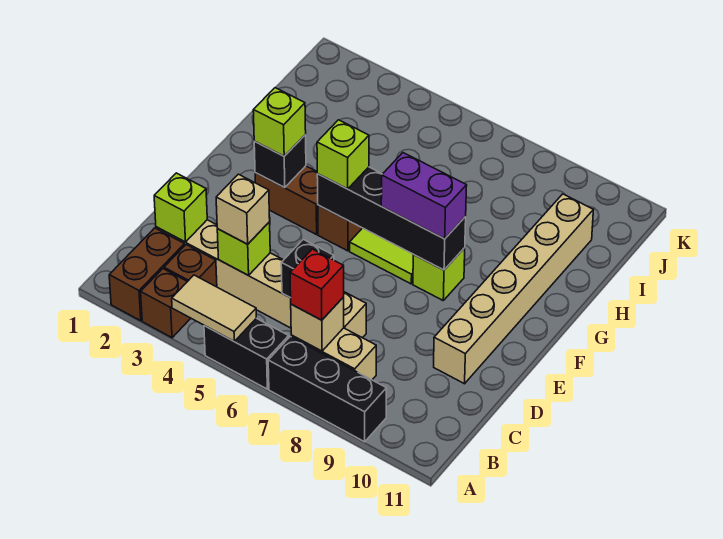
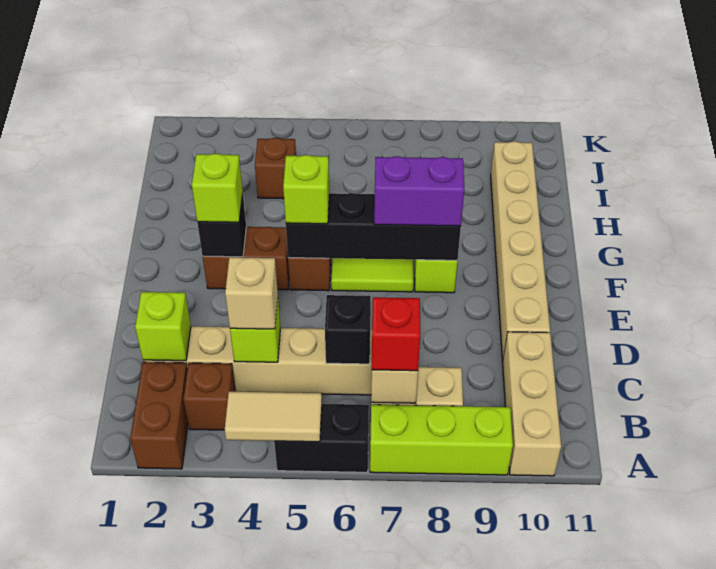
brown brick A3 level 1 -> brown brick I4 level 1
black brick A7:A9 level 1 -> lime brick A7:A9 level 1
none -> tan brick A10:C10 level 1

